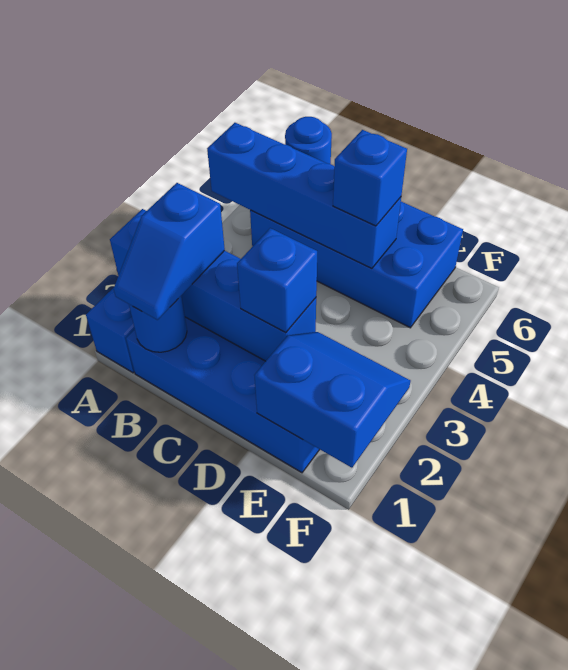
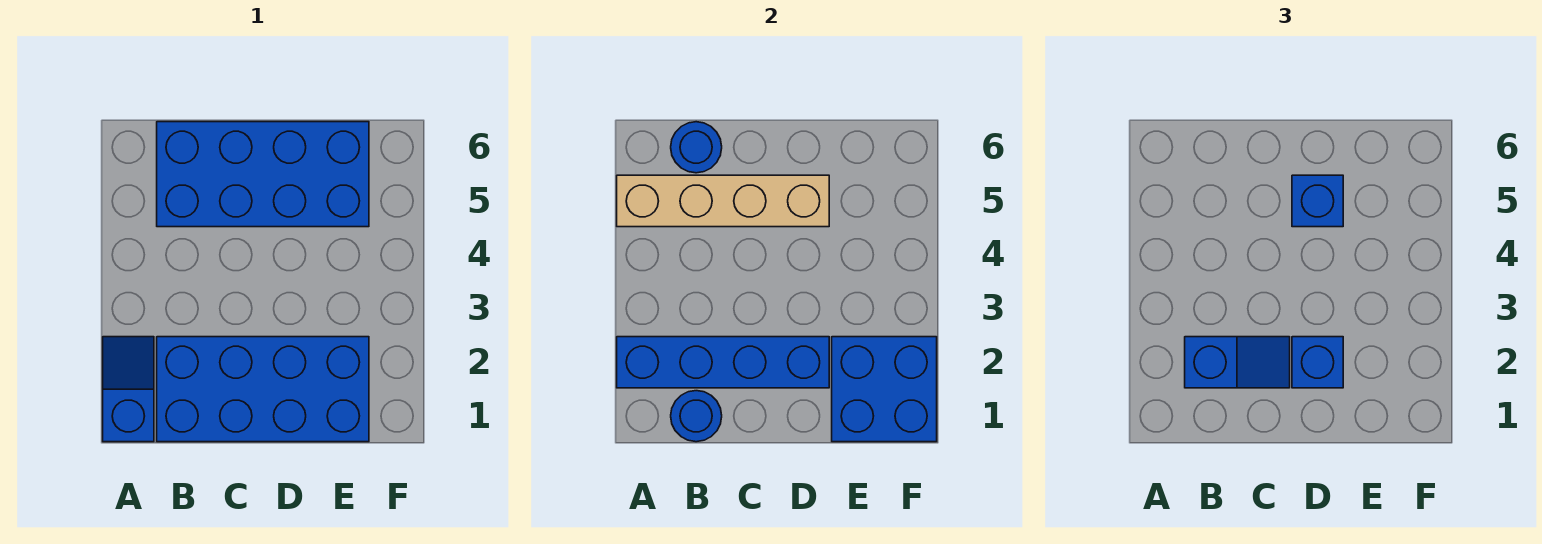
blue brick A5:D5 level 2 -> tan brick A5:D5 level 2
blue slope B1:B2 level 3 top 2 -> blue slope B2:C2 level 3 top B
blue slope E1:F2 level 2 top 1 -> blue brick E1:F2 level 2

